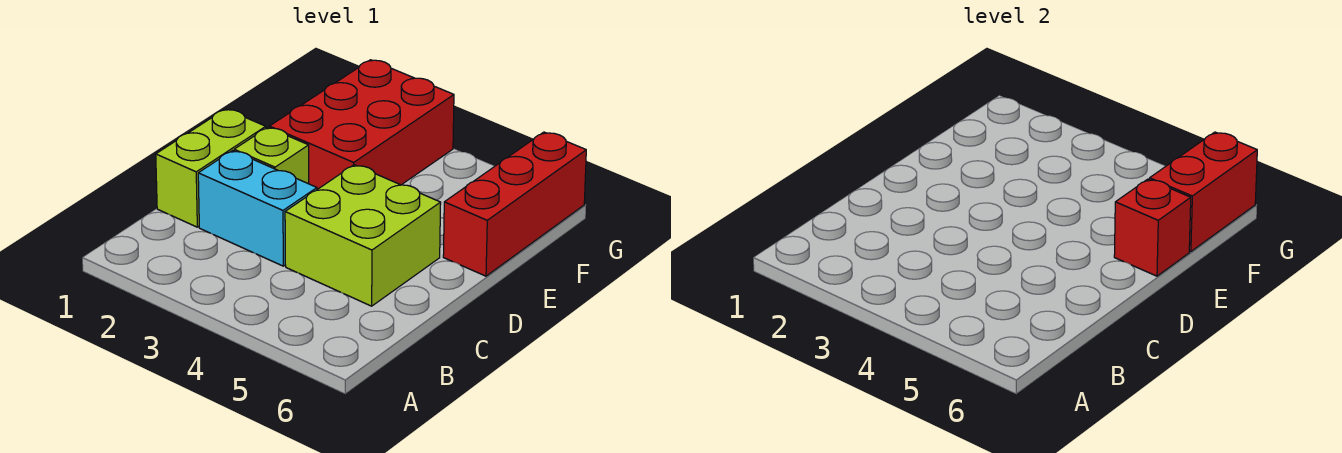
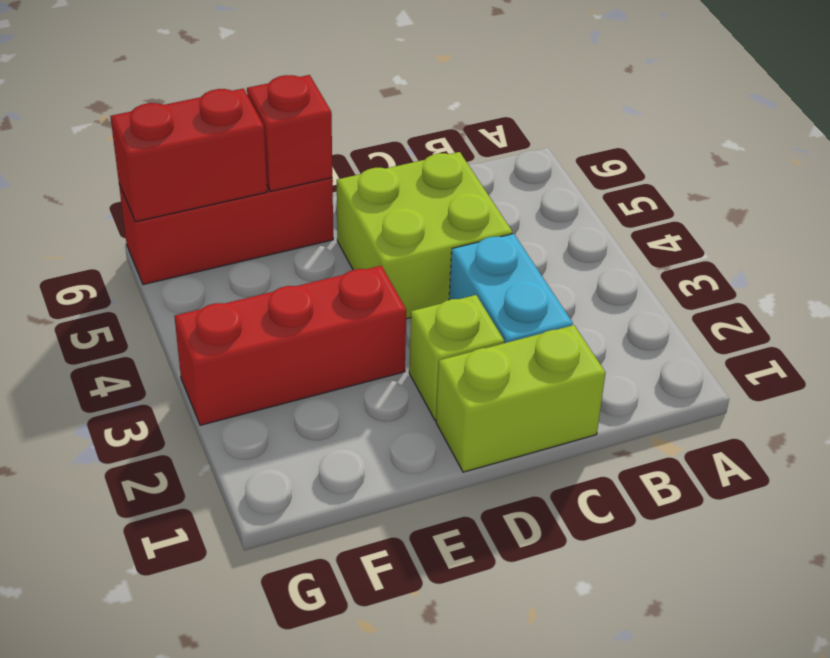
red brick E2:G3 level 1 -> red brick E3:G3 level 1

